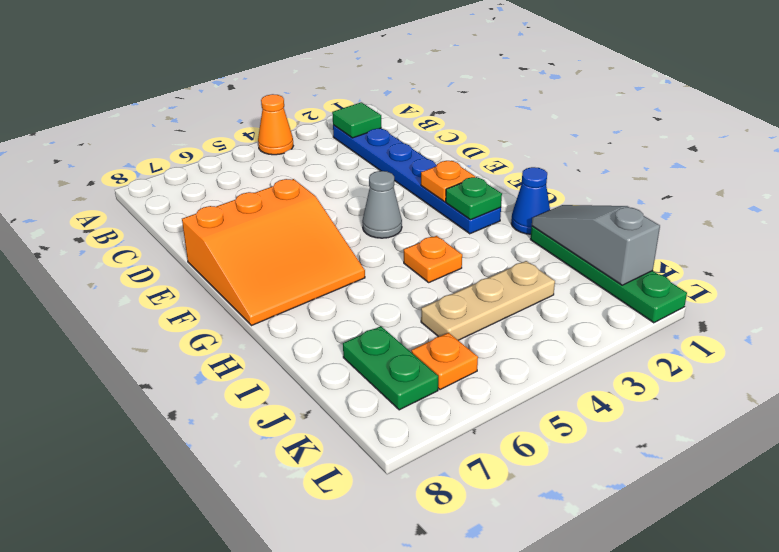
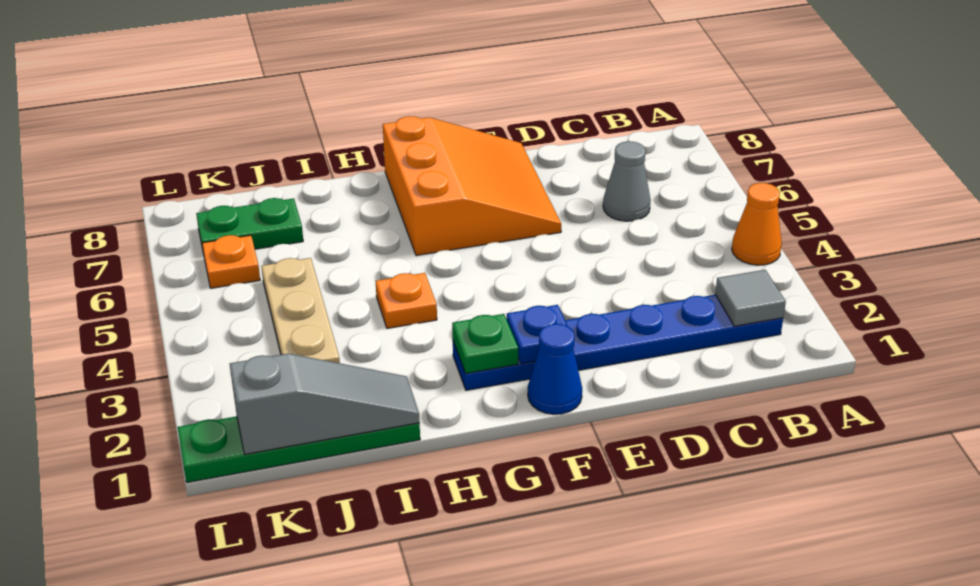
green tile B2 level 2 -> grey tile B2 level 2
orange slope E6:G8 level 1 top E -> orange slope E6:G8 level 1 top G
orange plate F2 level 2 -> blue plate F2 level 2
grey cone F4 level 1 -> grey cone C6 level 1
blue cone H1 level 1 -> blue cone F1 level 1

